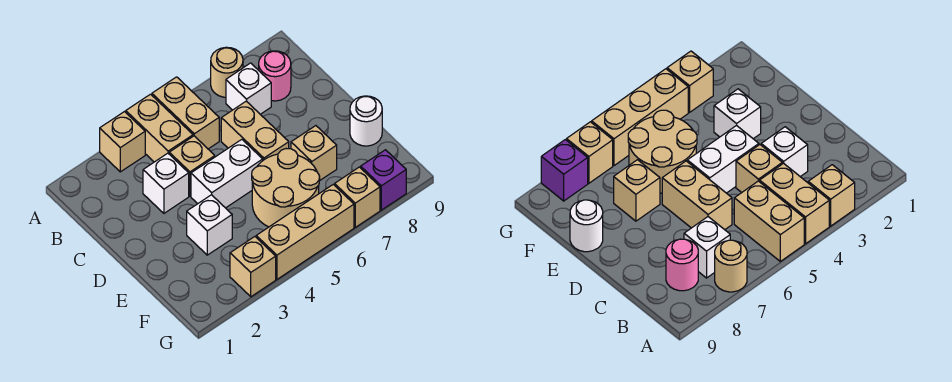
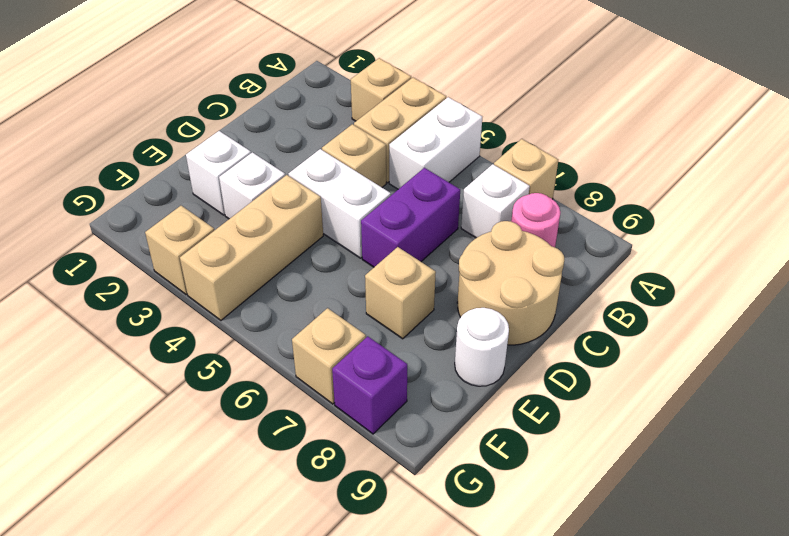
tan brick A5:B5 level 1 -> white brick A5:B5 level 1
tan round brick A7 level 1 -> tan brick A7 level 1
white brick C3 level 1 -> white brick E2 level 1
tan brick C6:D6 level 1 -> purple brick C6:D6 level 1
tan round brick E5:F6 level 1 -> tan round brick C8:D9 level 1
tan brick G4:G6 level 1 -> tan brick E4:G4 level 1

